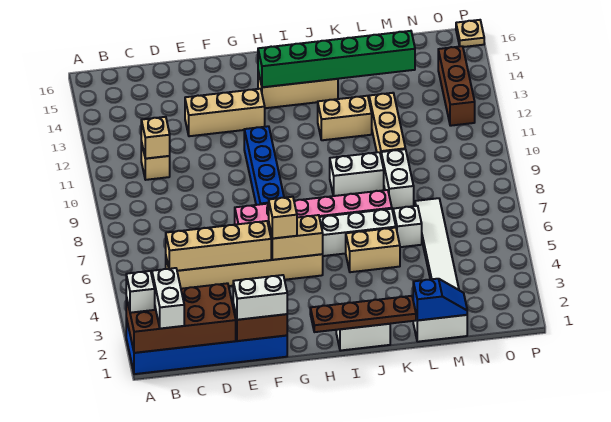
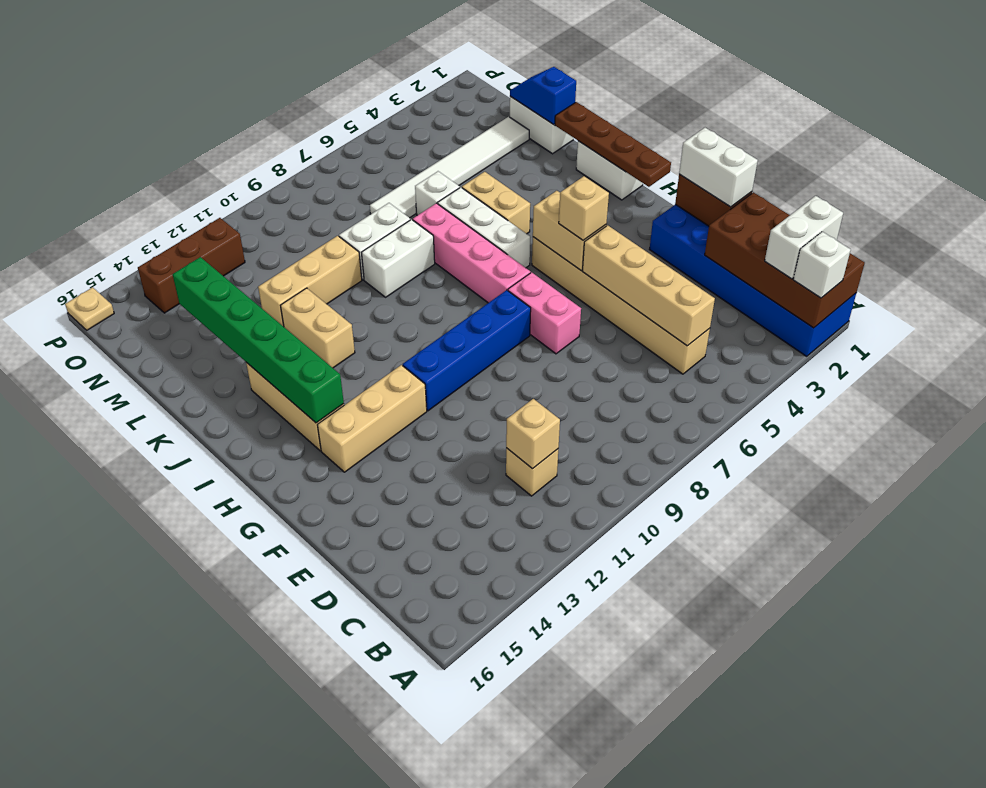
tan brick E13:G13 level 1 -> tan brick G12:G14 level 1
white brick J9:K9 level 1 -> white brick K8:K9 level 1

